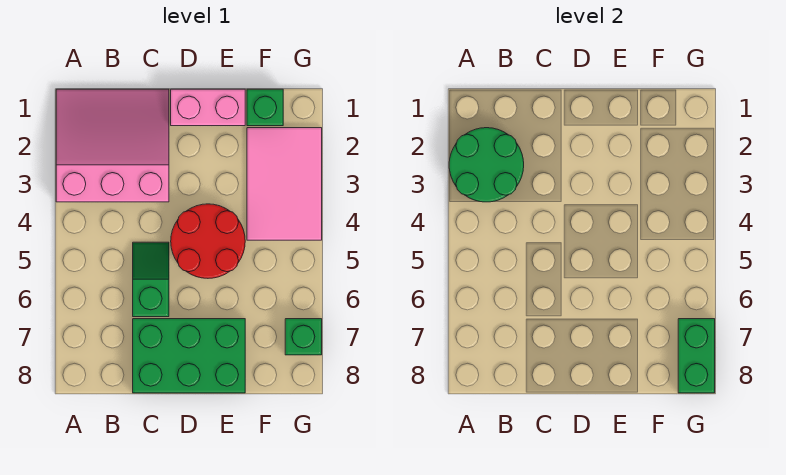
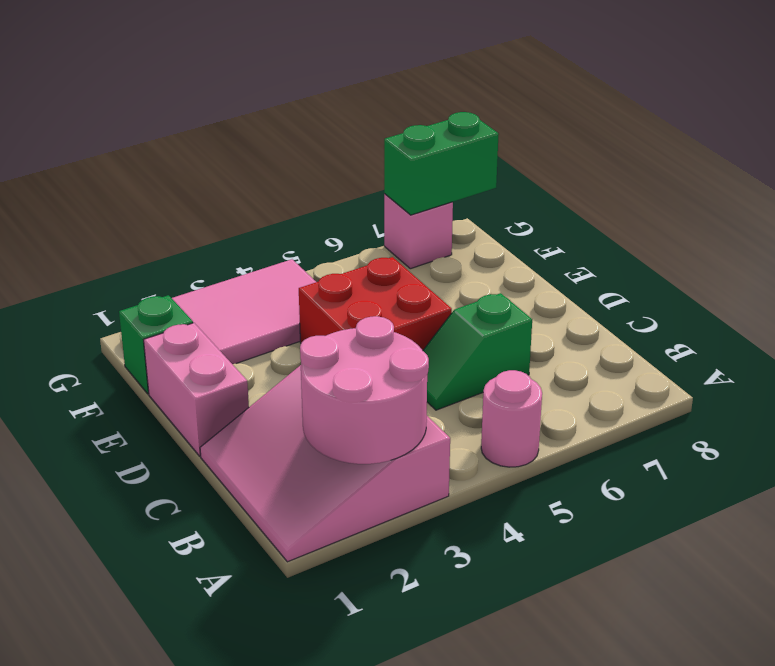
green round brick A2:B3 level 2 -> pink round brick A2:B3 level 2
none -> pink round brick A5 level 1
green brick C7:E8 level 1 -> none
red round brick D4:E5 level 1 -> red brick D4:E5 level 1
green brick G7 level 1 -> pink brick G7 level 1

